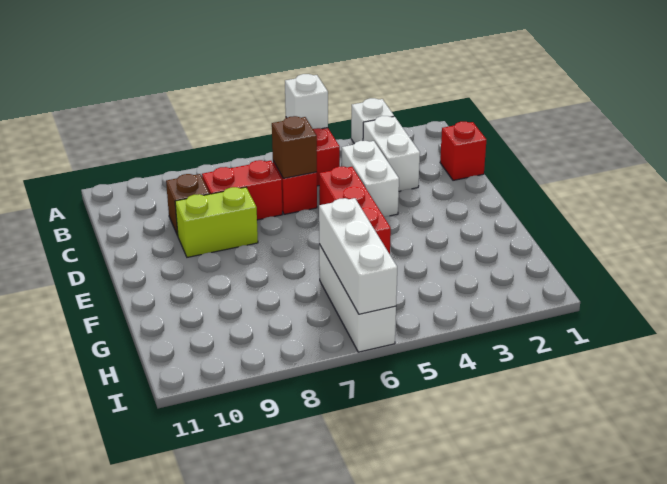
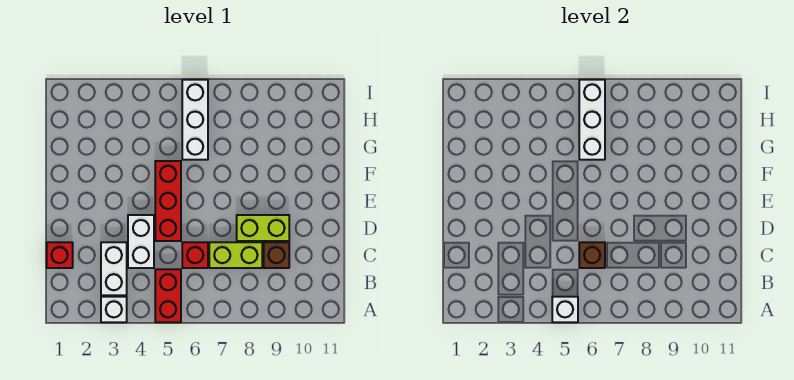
red brick C7:C8 level 1 -> lime brick C7:C8 level 1

